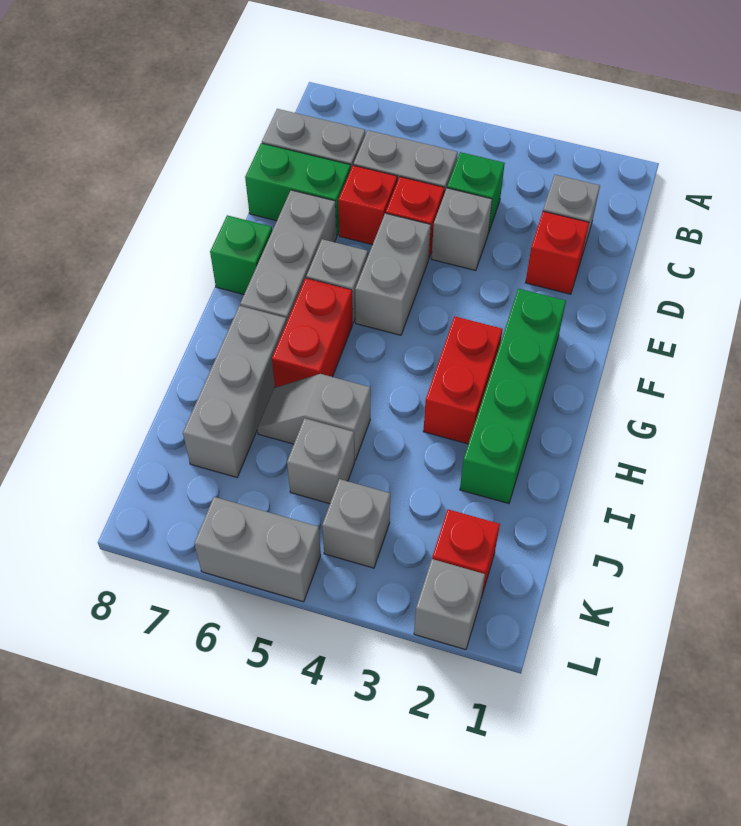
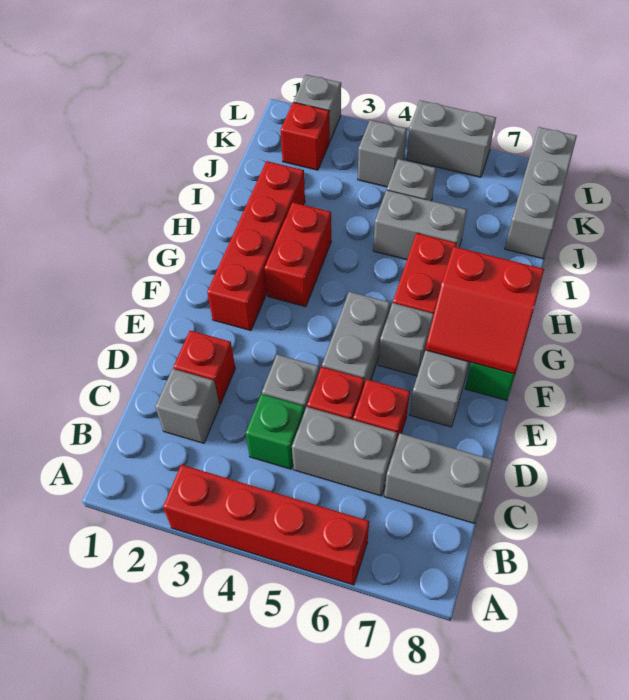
none -> red brick A3:A6 level 1
green brick D7:D8 level 1 -> none
green brick F2:I2 level 1 -> red brick F2:I2 level 1
none -> red slope F7:G8 level 2 top G
grey brick H7:J7 level 1 -> grey brick J8:L8 level 1
grey slope I5:I6 level 1 top 5 -> grey brick I5:I6 level 1

